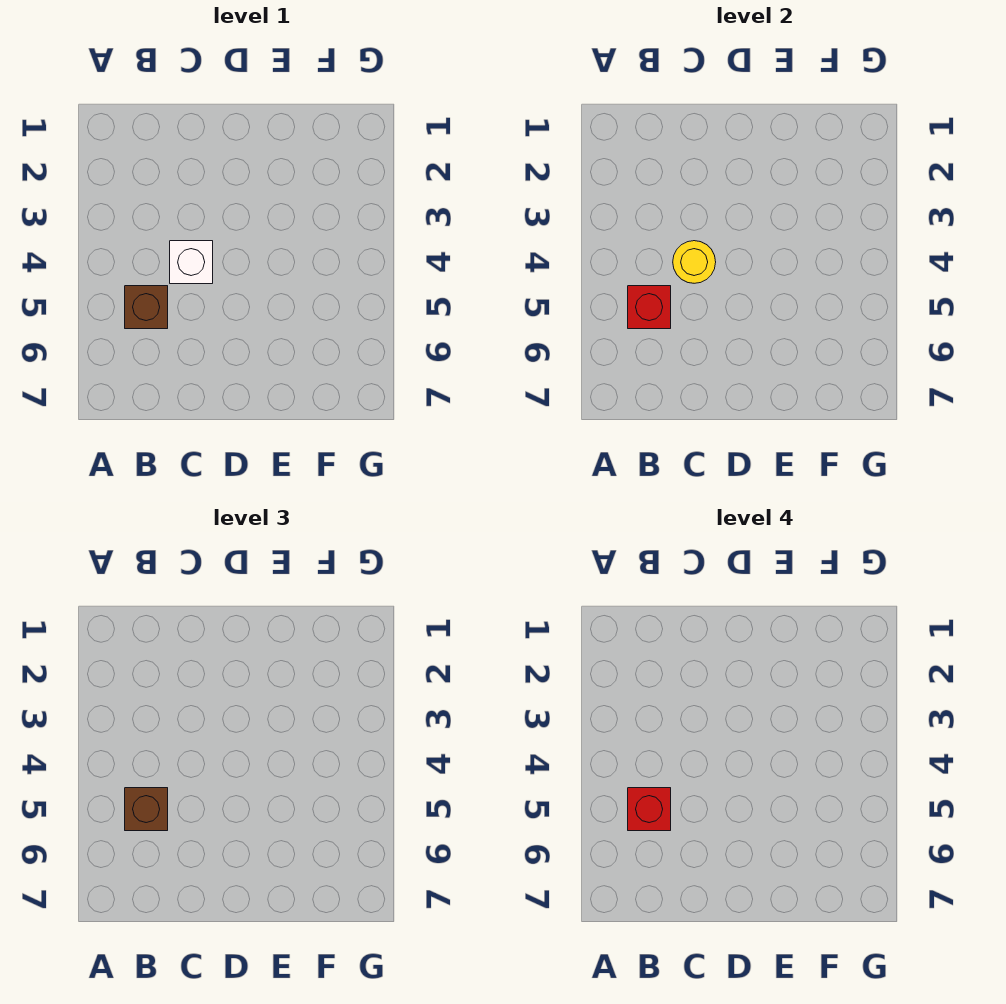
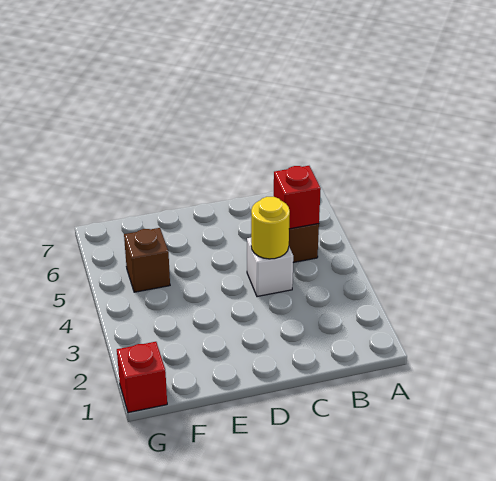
brown brick B5 level 3 -> brown brick F5 level 1
red brick B5 level 4 -> red brick G1 level 1

